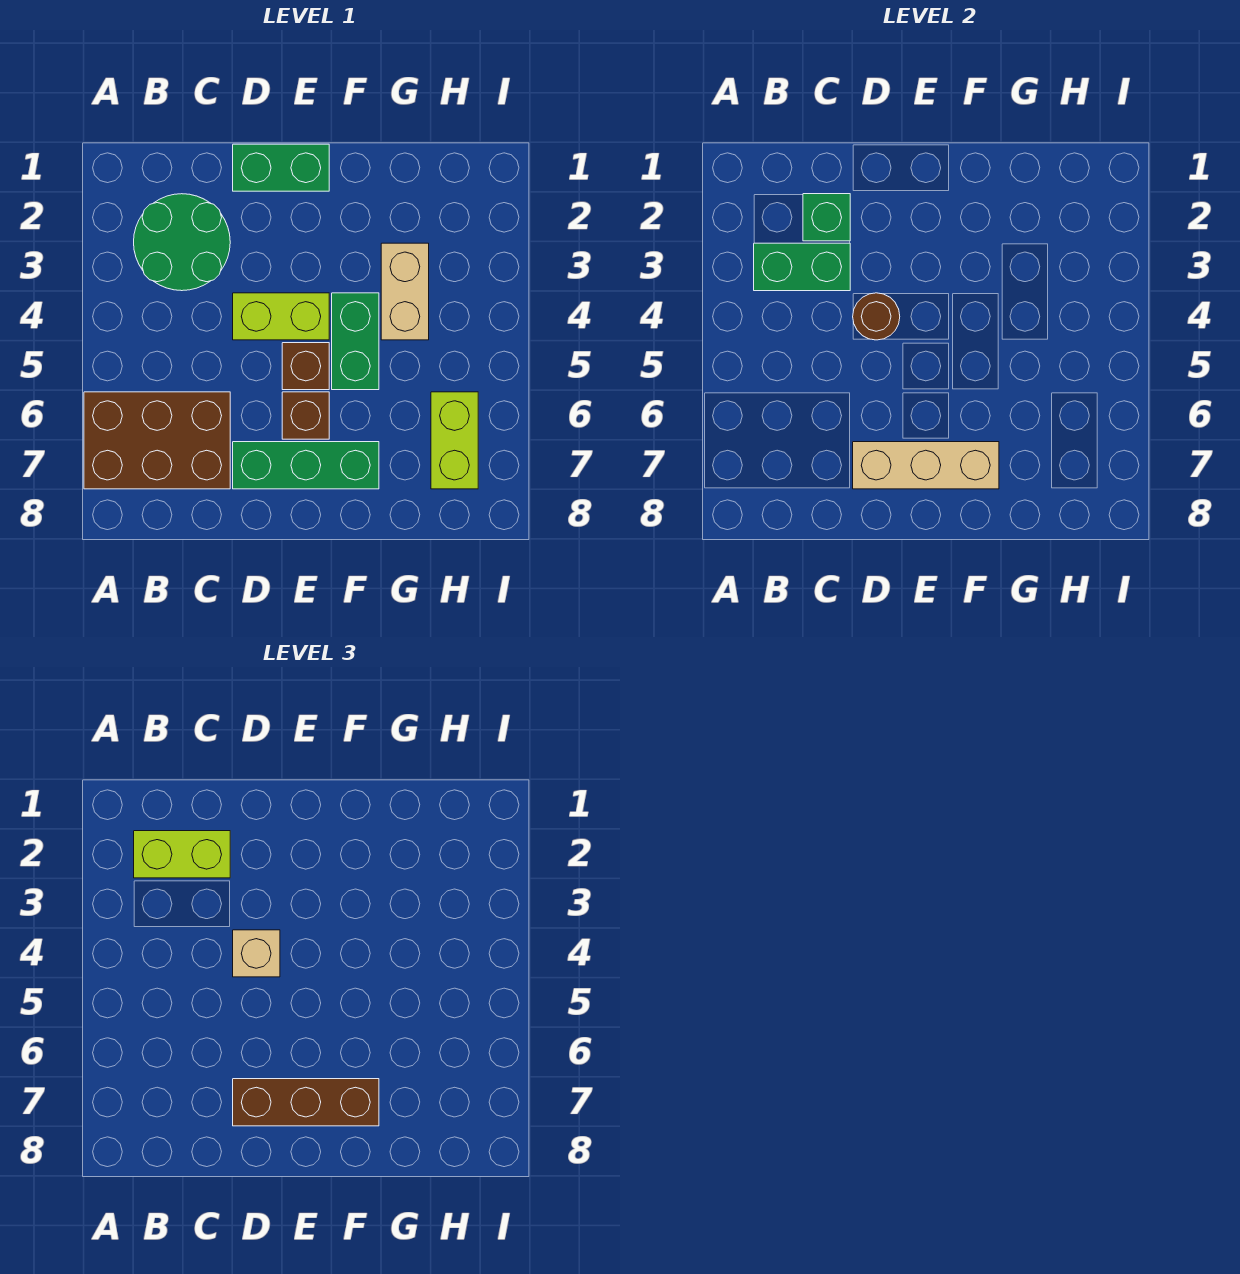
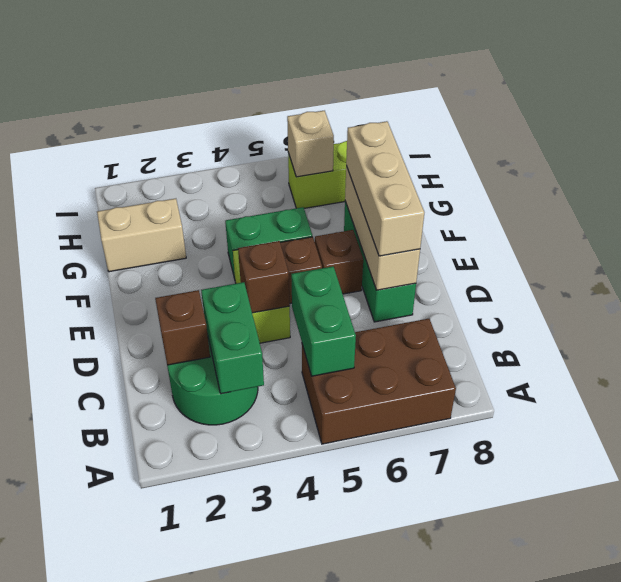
brown brick A6:C7 level 1 -> brown brick A5:B7 level 1
lime brick B2:C2 level 3 -> none
green brick C2 level 2 -> brown brick C2 level 2
green brick D1:E1 level 1 -> green brick B5:C5 level 2
brown round brick D4 level 2 -> brown brick D4 level 2
tan brick D4 level 3 -> tan brick H6 level 2
brown brick D7:F7 level 3 -> tan brick D7:F7 level 3
tan brick G3:G4 level 1 -> tan brick G1:G2 level 1

